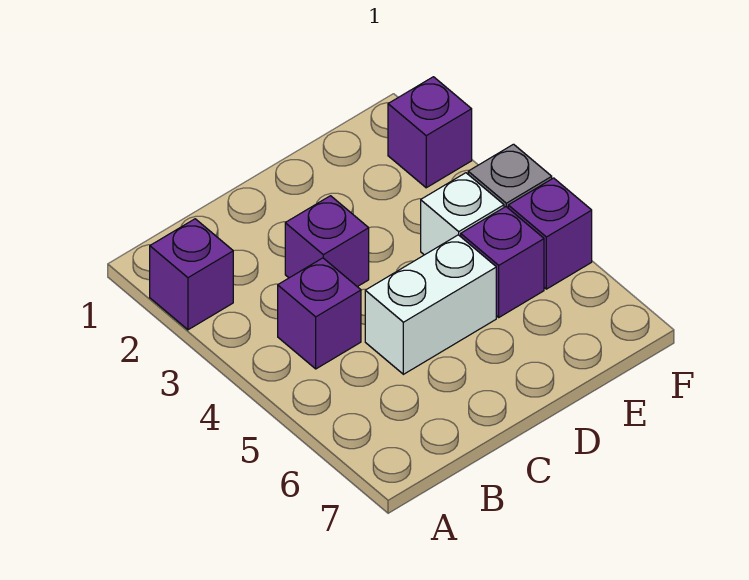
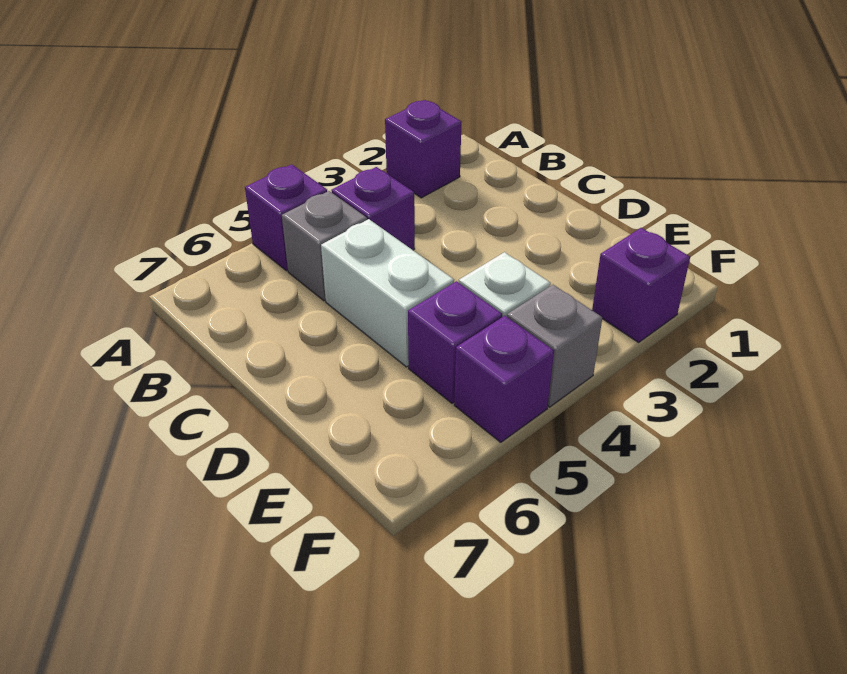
none -> grey brick B5 level 1
purple brick C3 level 1 -> purple brick A5 level 1

